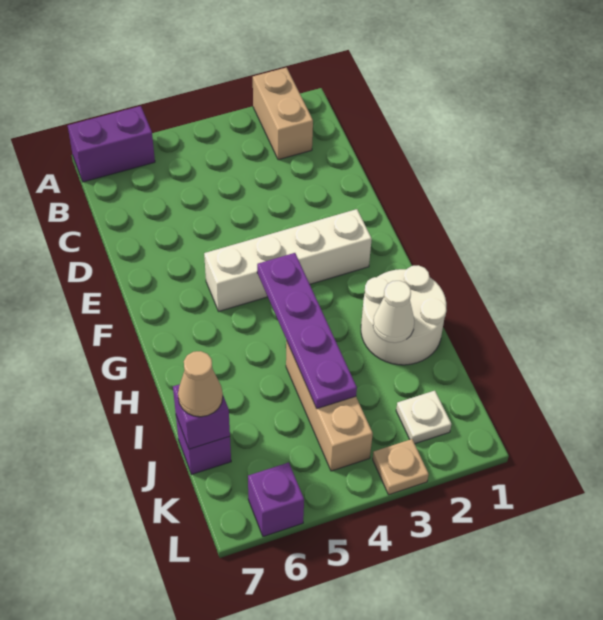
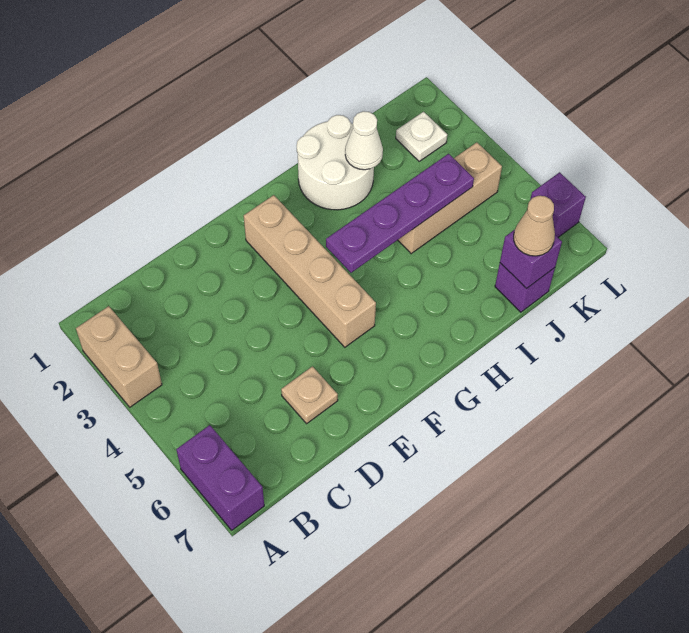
tan brick A2:B2 level 1 -> tan brick A2:A3 level 1
white brick F2:F5 level 1 -> tan brick F2:F5 level 1
tan plate L3 level 1 -> tan plate D6 level 1

